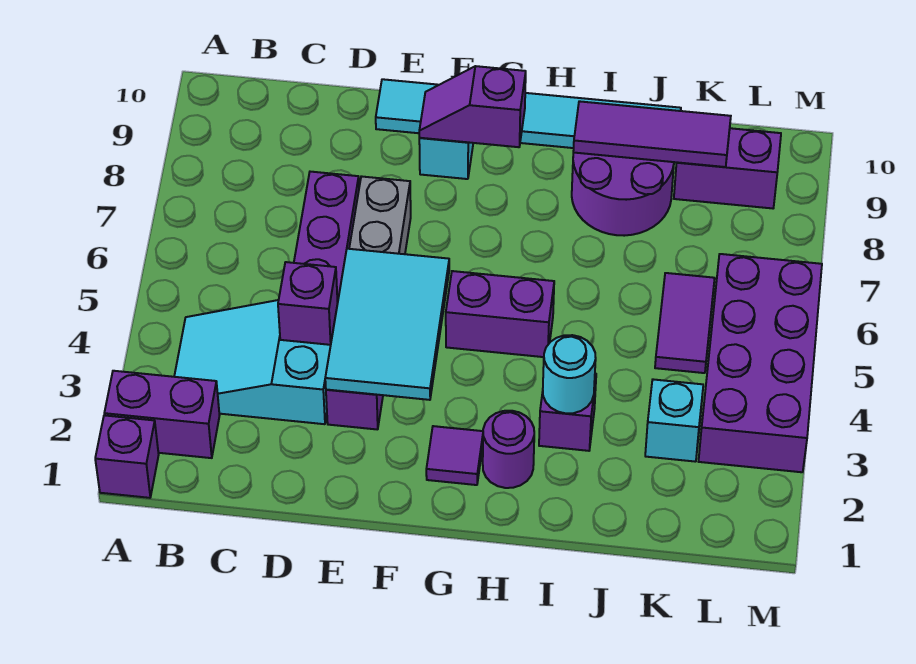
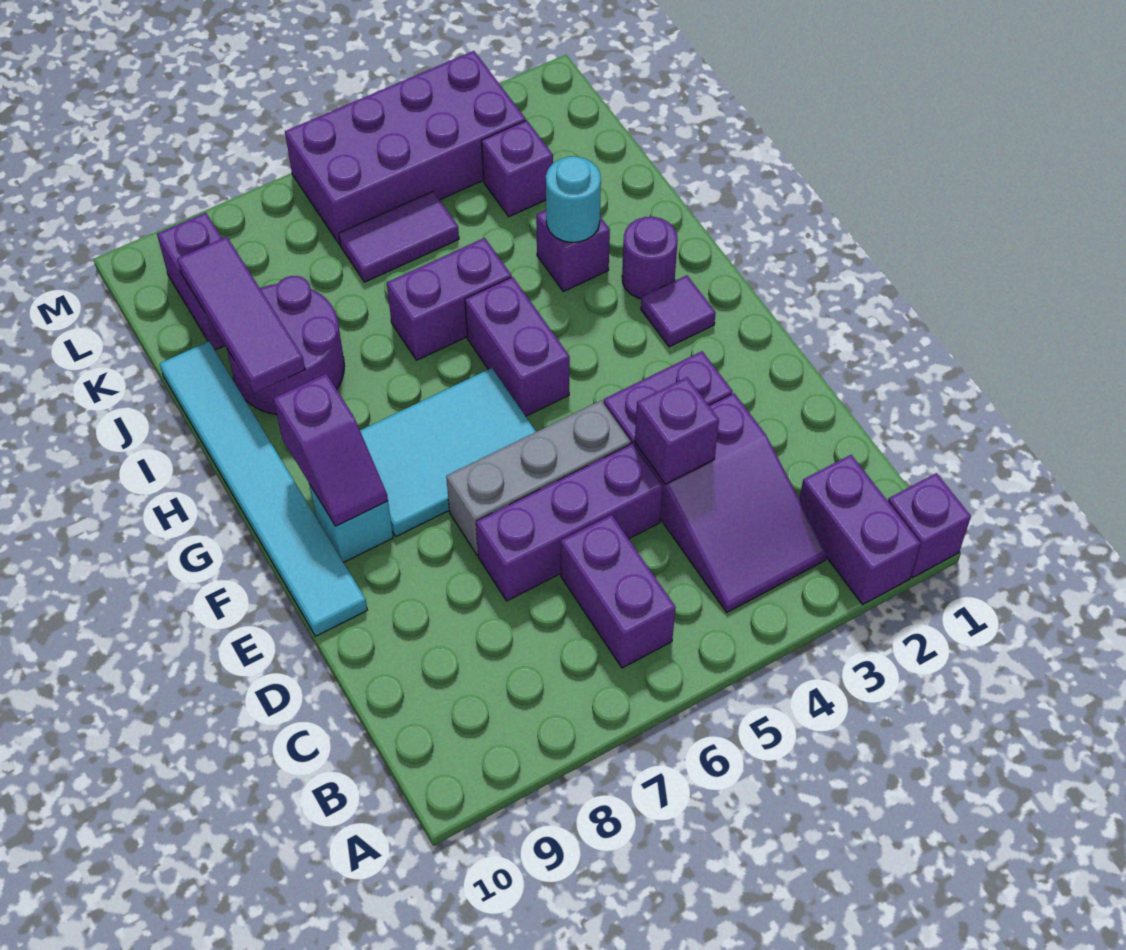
cyan slope B3:D4 level 1 top D -> purple slope B3:D4 level 1 top D
none -> purple brick B6:C6 level 1
cyan tile E3:F5 level 2 -> cyan tile F6:G8 level 1
none -> purple brick I5:I6 level 1
cyan brick K3 level 1 -> purple brick K3 level 1

